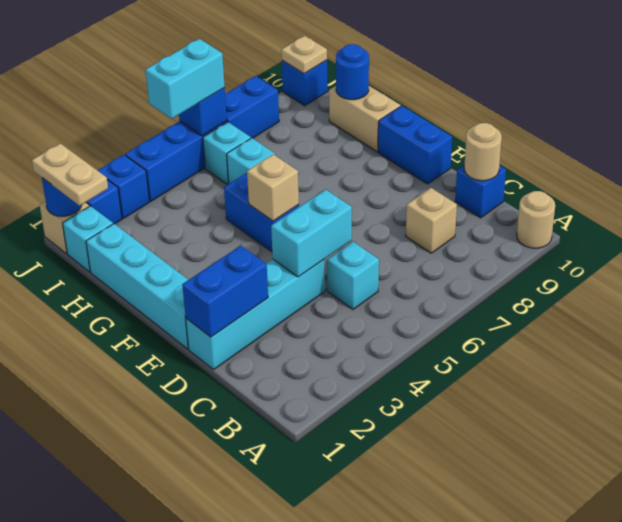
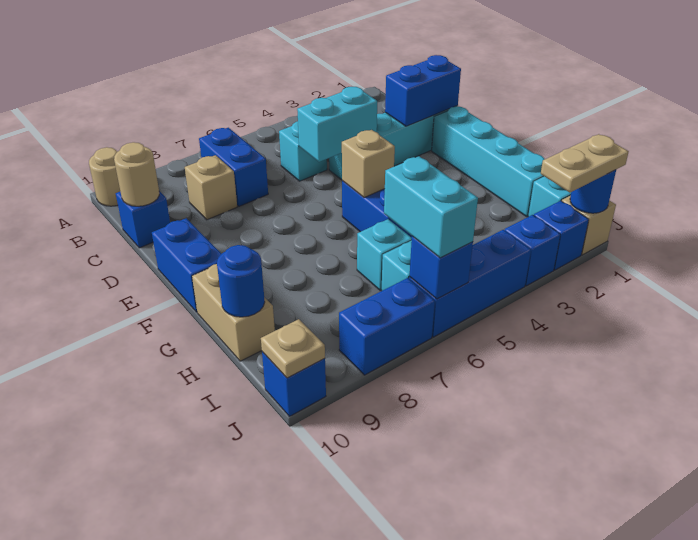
none -> blue brick B7:C7 level 1
tan plate I1:J1 level 3 -> tan plate J1:J2 level 3
cyan brick J5:J6 level 3 -> cyan brick I6:J6 level 3

